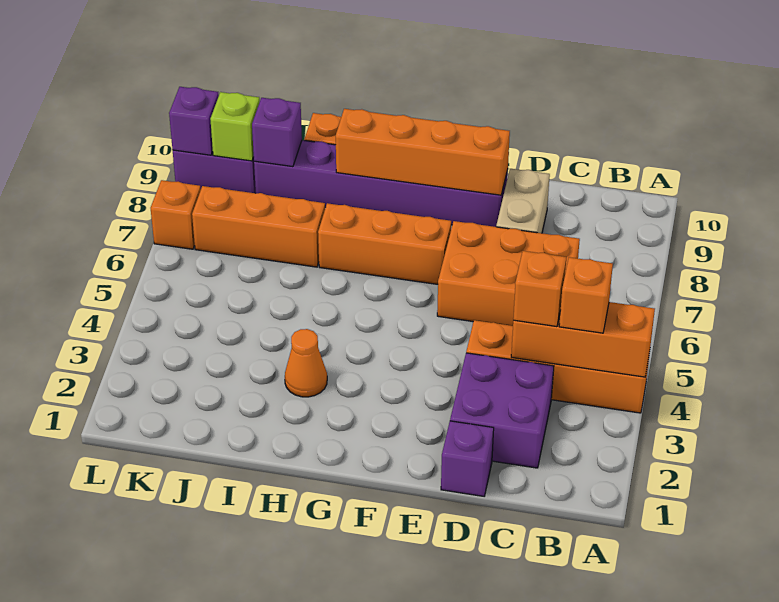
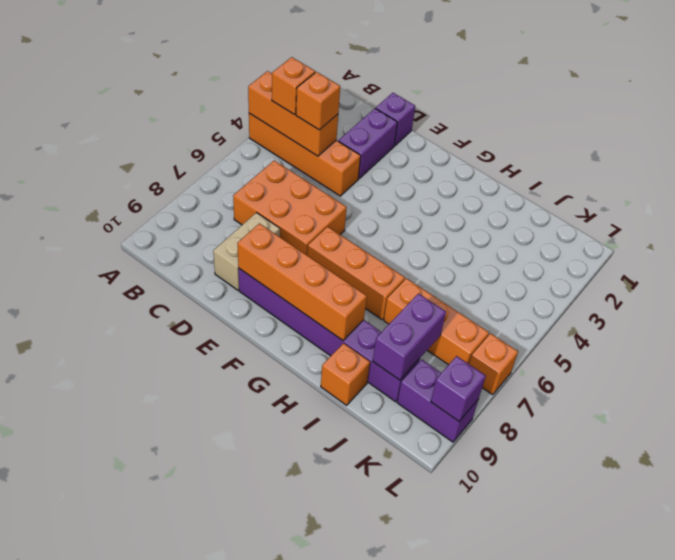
purple brick C2:D3 level 1 -> purple brick D2:D3 level 1
orange cone H3 level 1 -> none
purple brick J9 level 2 -> purple brick J8:J9 level 2
lime brick K9 level 2 -> none

